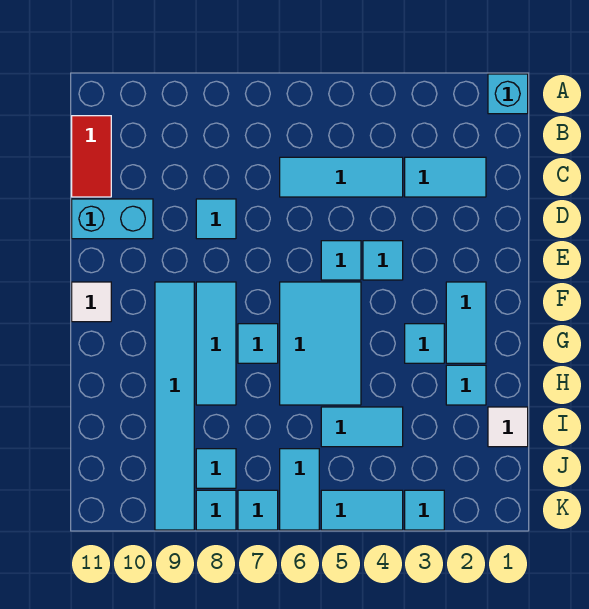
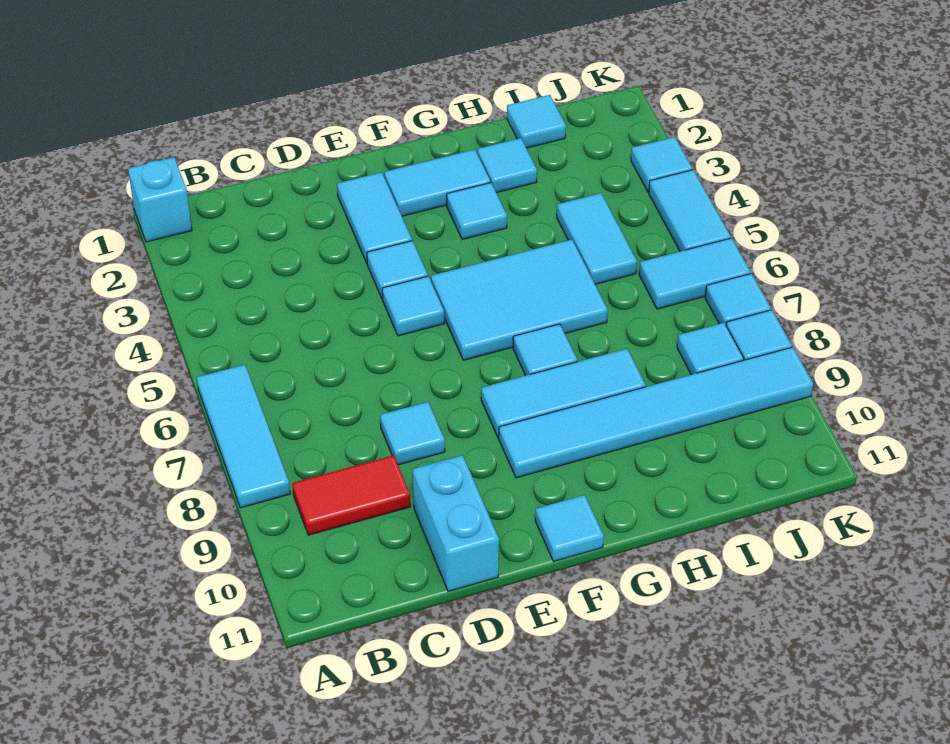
red tile B11:C11 level 1 -> red tile B9:C9 level 1
cyan tile C2:C3 level 1 -> cyan tile E2:E3 level 1
cyan tile C4:C6 level 1 -> cyan tile A6:A8 level 1
white tile F11 level 1 -> cyan tile F11 level 1
white tile I1 level 1 -> cyan tile I1 level 1

